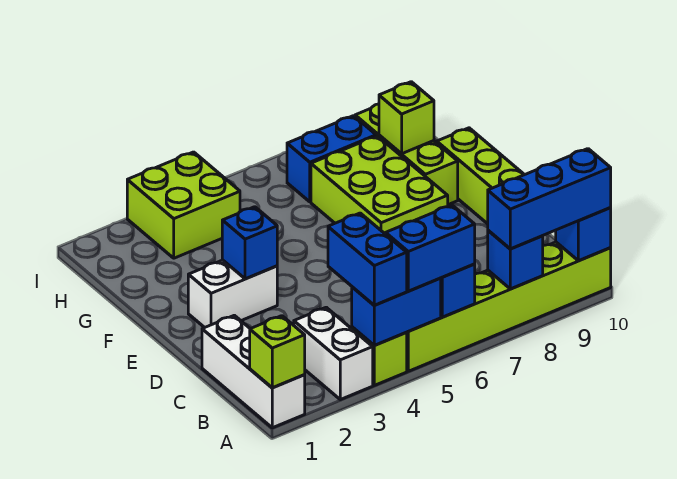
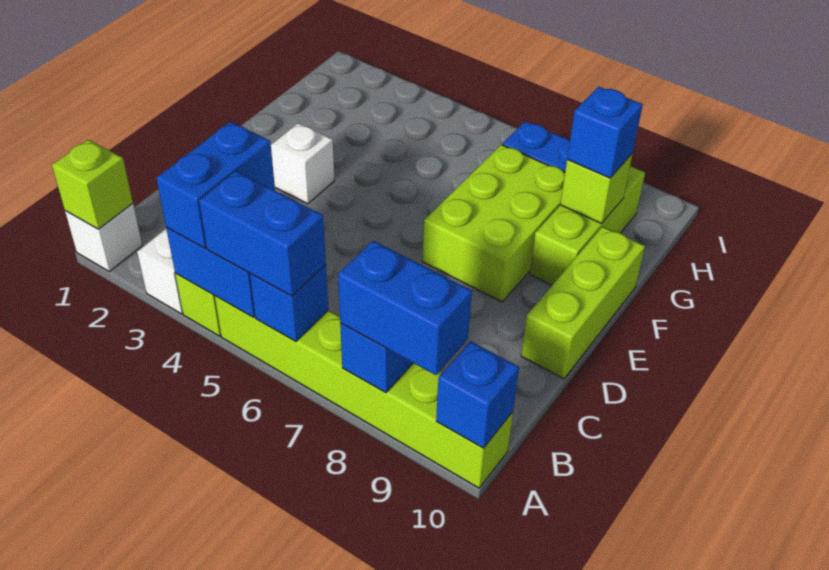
white brick A1:C1 level 1 -> white brick A1 level 1
blue brick A8:A10 level 3 -> blue brick A8:A9 level 3
white brick E2:E3 level 1 -> white brick E3 level 1
blue brick E3 level 2 -> blue brick G9 level 3
lime brick H3:I4 level 1 -> none

